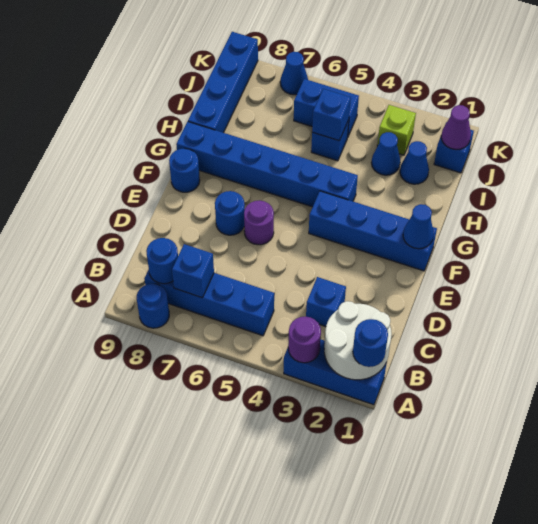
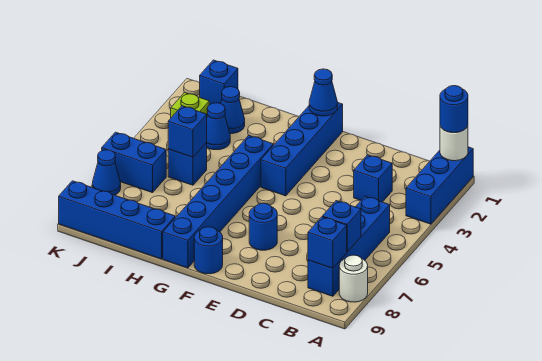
white round brick A1:B2 level 2 -> white round brick A1 level 2
purple round brick A3 level 2 -> none
blue round brick A8 level 1 -> white round brick A8 level 1
blue round brick B8 level 2 -> blue brick B8 level 2
purple round brick E6 level 1 -> none
purple cone J1 level 2 -> none
blue brick J5:J6 level 1 -> blue brick J6:K6 level 1

